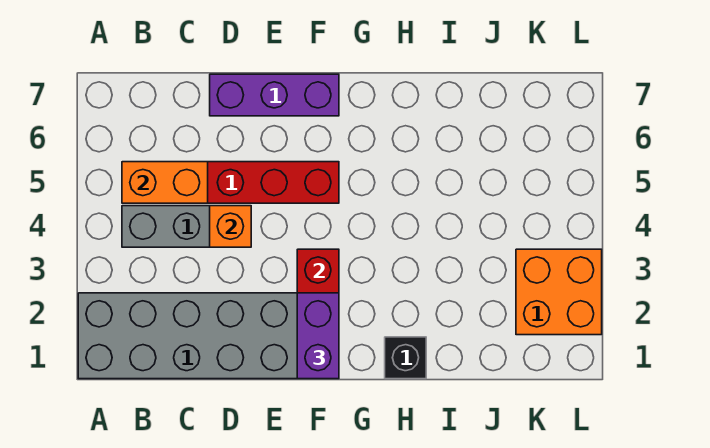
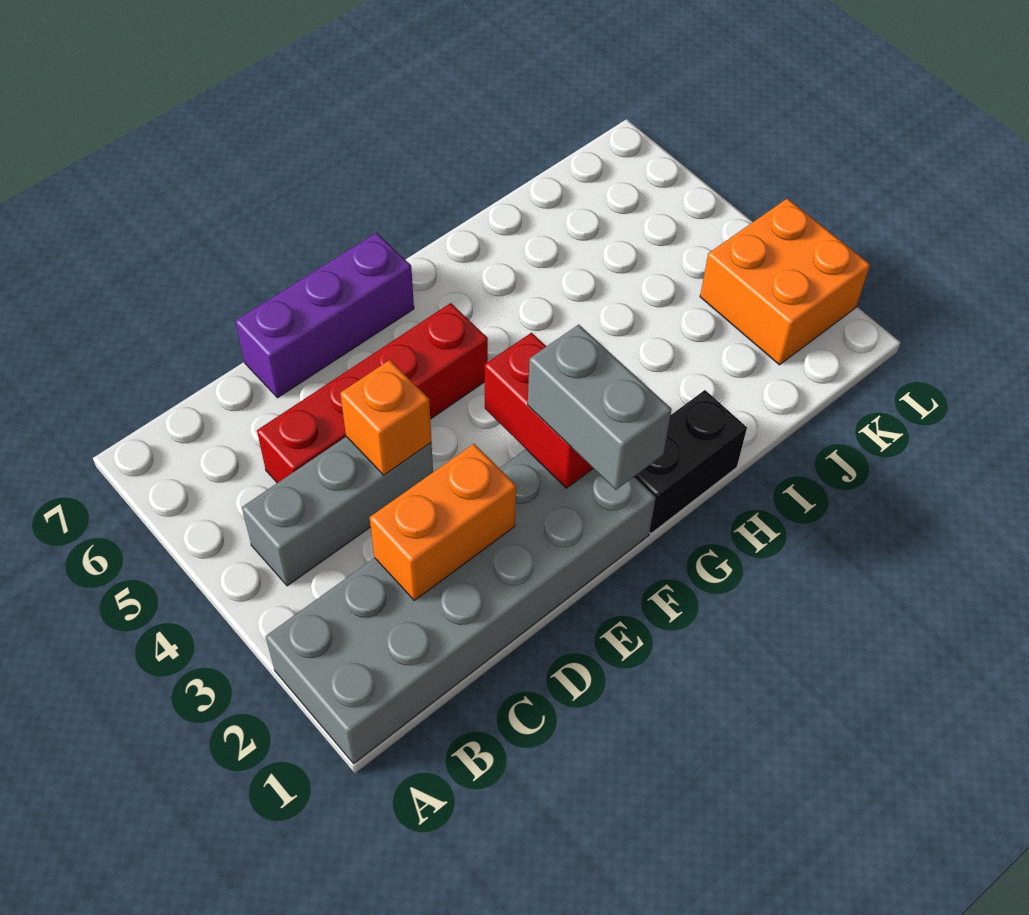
orange brick B5:C5 level 2 -> orange brick C2:D2 level 2
purple brick F1:F2 level 3 -> grey brick F1:F2 level 3
black brick H1 level 1 -> black brick G1:H1 level 1

